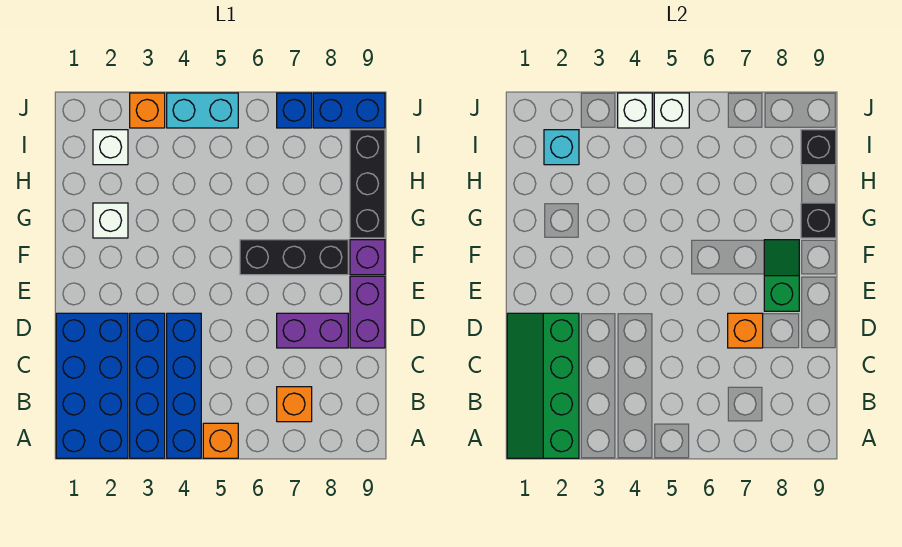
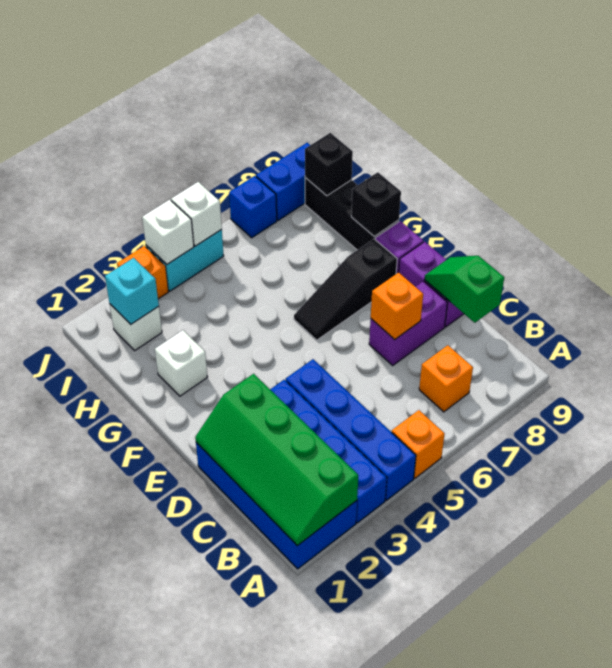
green slope E8:F8 level 2 top E -> green slope C9:D9 level 2 top C
black brick F6:F8 level 1 -> black slope F6:F8 level 1 top 8

